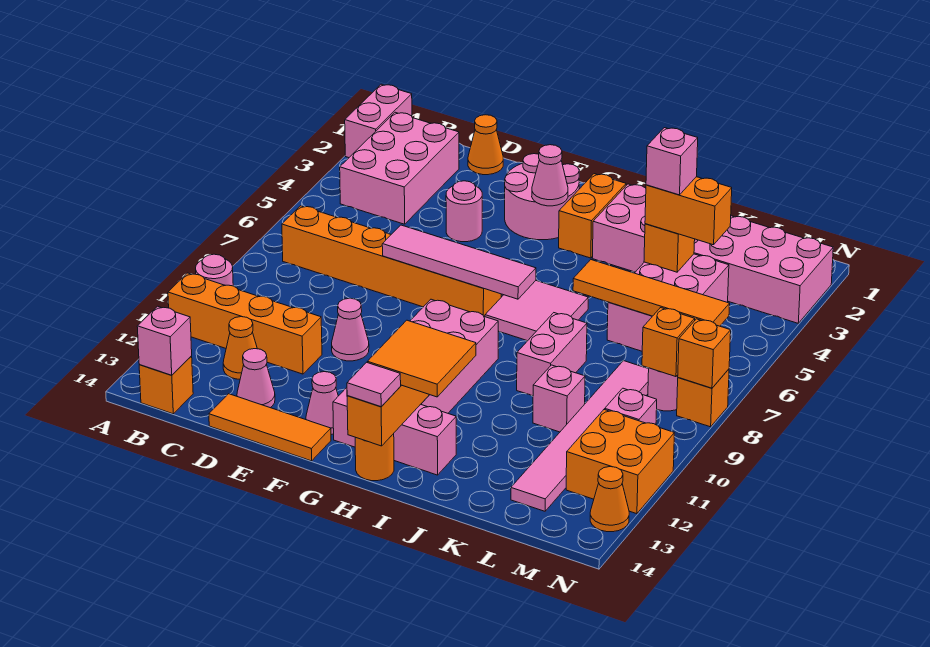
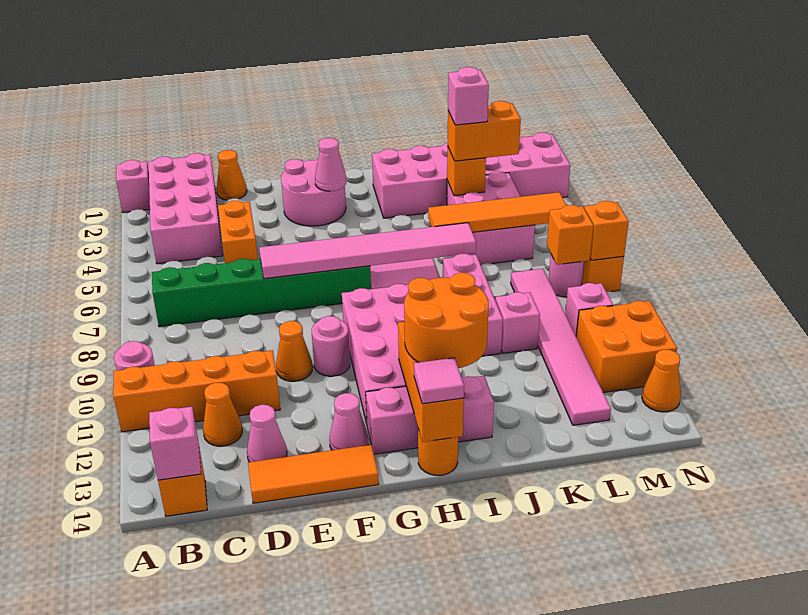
pink brick A1:A2 level 1 -> pink brick A1 level 1
pink brick B2:C4 level 1 -> pink brick B1:C4 level 1
orange brick B7:G7 level 1 -> green brick B7:G7 level 1
pink round brick E4 level 1 -> pink round brick F10 level 1
pink tile E7:H7 level 2 -> pink tile E7:J7 level 2
pink cone E10 level 1 -> orange cone E10 level 1
orange brick H2:H3 level 1 -> orange brick D4:D5 level 1
orange tile H12:I13 level 3 -> orange round brick H12:I13 level 3
pink brick J8:J9 level 1 -> pink brick J8:J10 level 1

